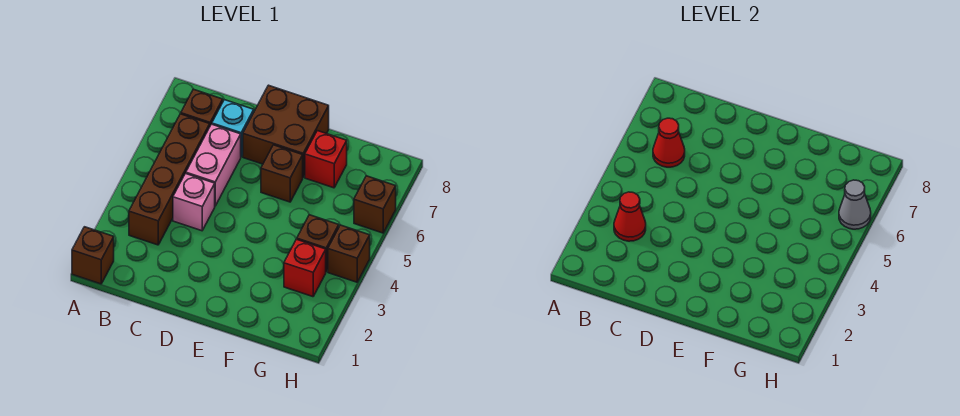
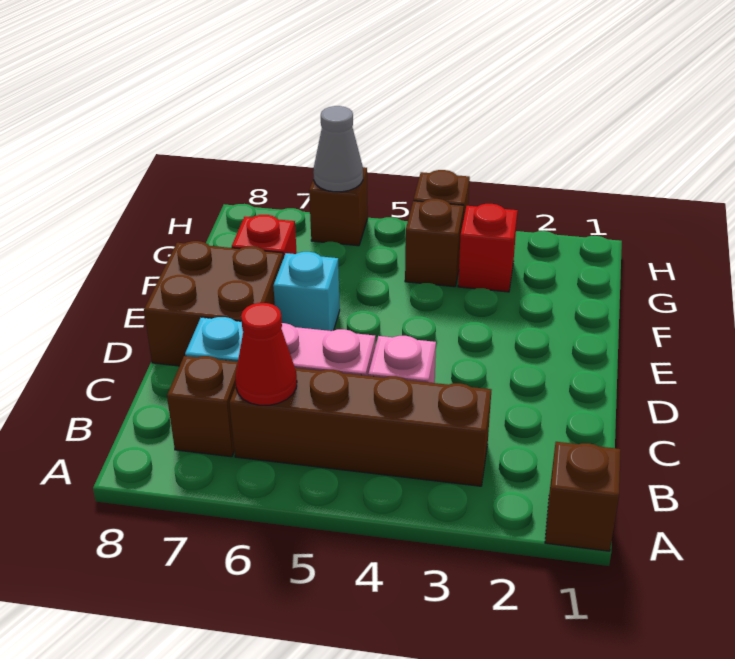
red cone B3 level 2 -> none
brown brick E6 level 1 -> cyan brick E6 level 1

